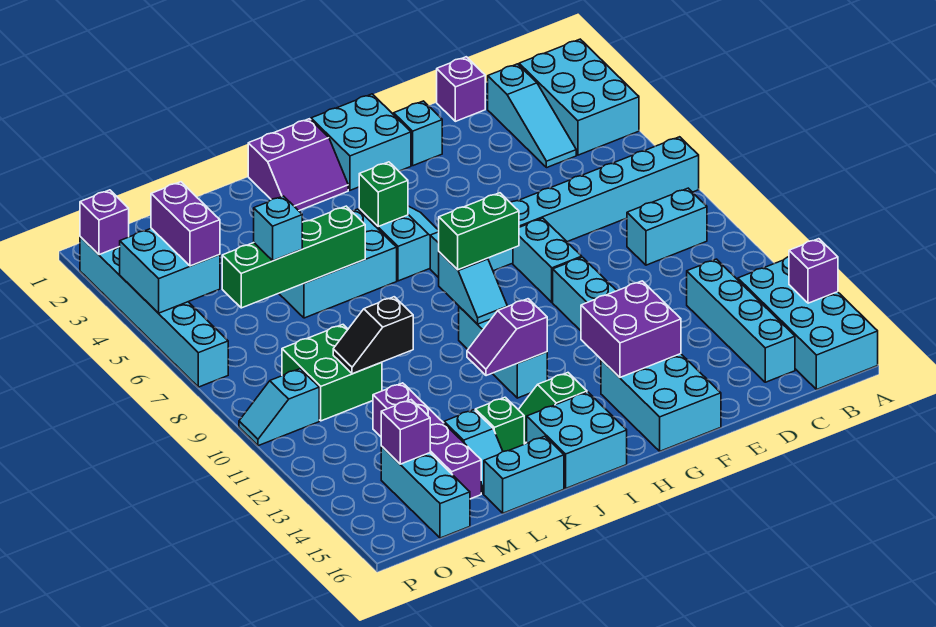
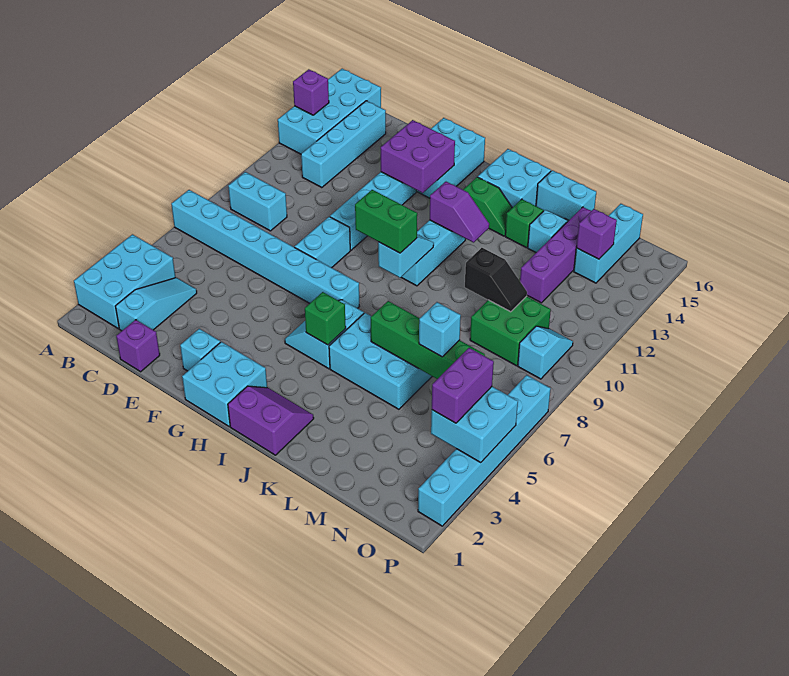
cyan slope O10:P10 level 1 top O -> cyan slope O9:O10 level 1 top 9
purple brick P2 level 2 -> none

